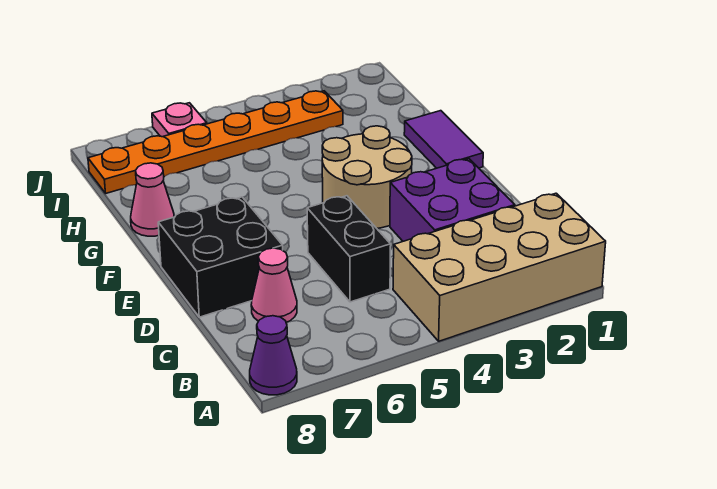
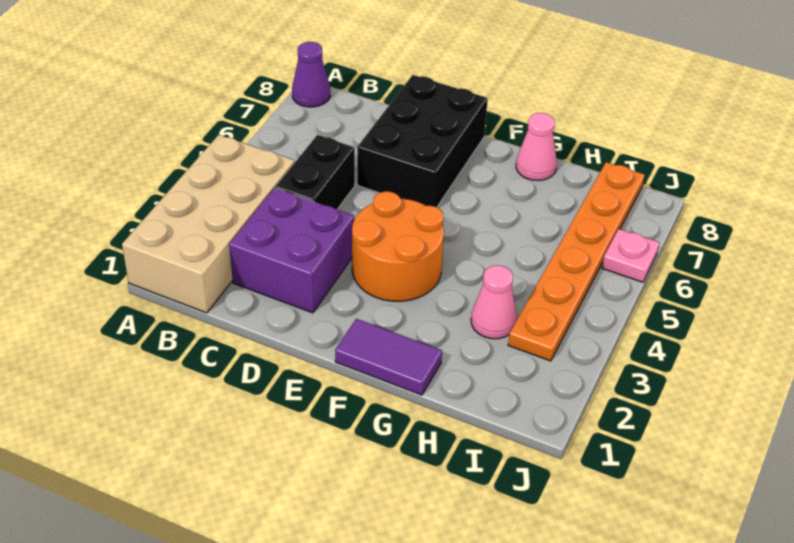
black brick C5:D5 level 1 -> black brick C4:C5 level 1
pink cone C7 level 1 -> pink cone H3 level 1
black brick D7:E8 level 1 -> black brick D6:E8 level 1
tan round brick E3:F4 level 1 -> orange round brick E3:F4 level 1

